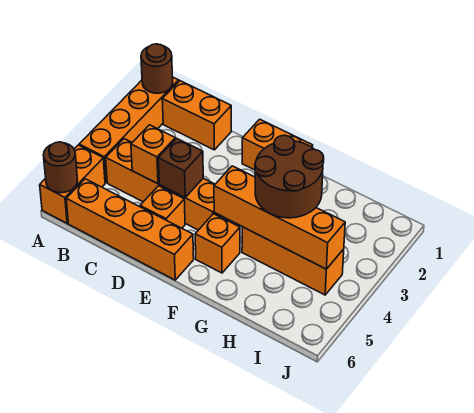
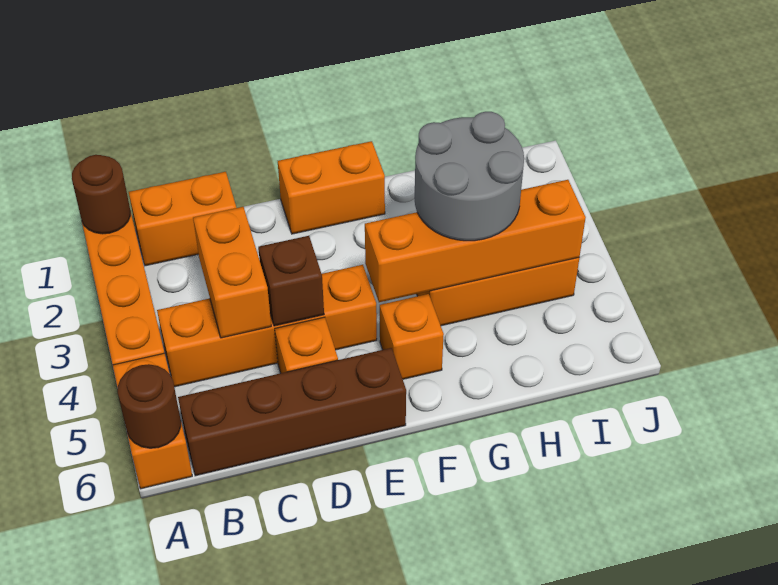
orange brick B6:E6 level 1 -> brown brick B6:E6 level 1
orange brick C4 level 2 -> orange brick C3:C4 level 2
brown round brick G3:H4 level 3 -> grey round brick G3:H4 level 3

